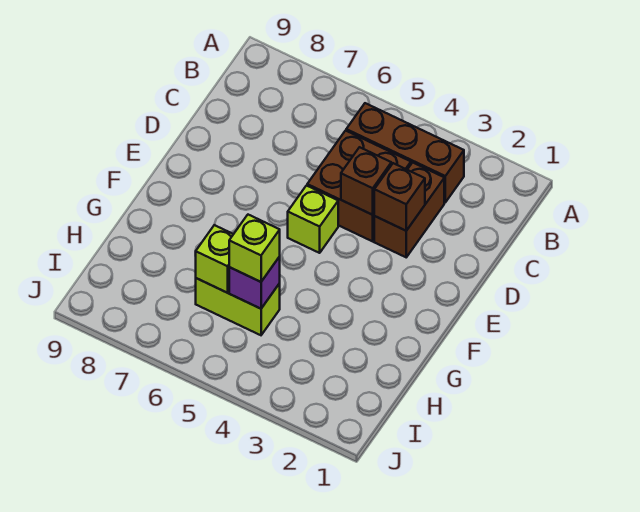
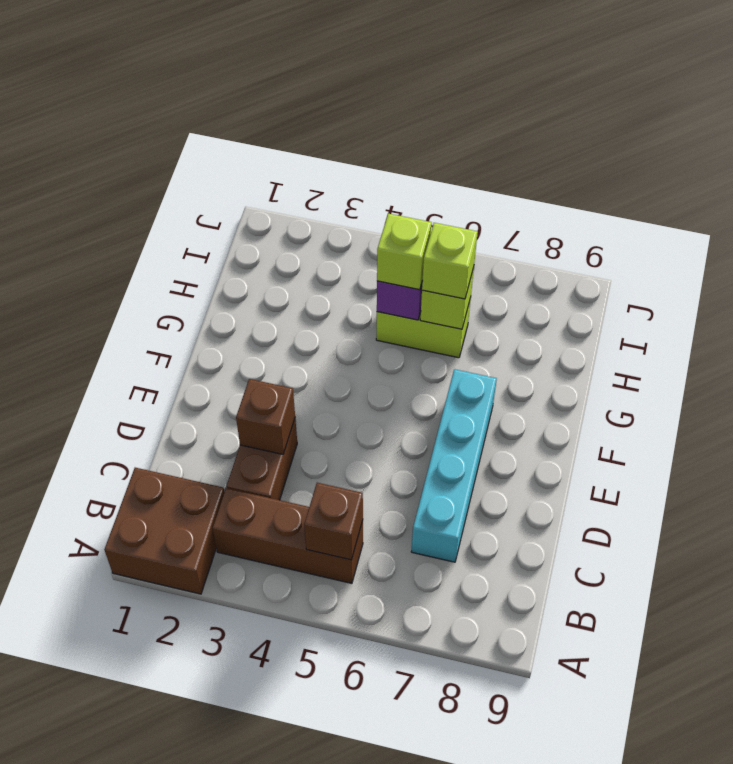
brown brick C4:D5 level 1 -> brown brick A1:B2 level 1
none -> cyan brick C7:F7 level 1
brown brick D4 level 2 -> brown brick B5 level 2
lime brick E5 level 1 -> lime brick H6 level 3

